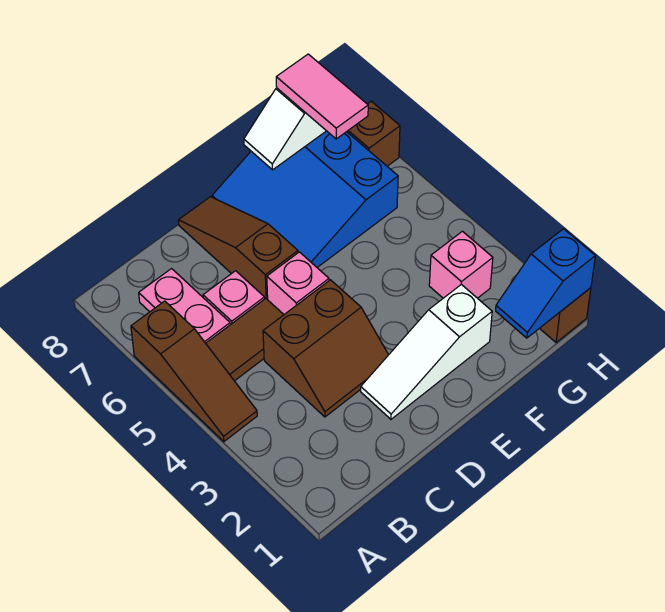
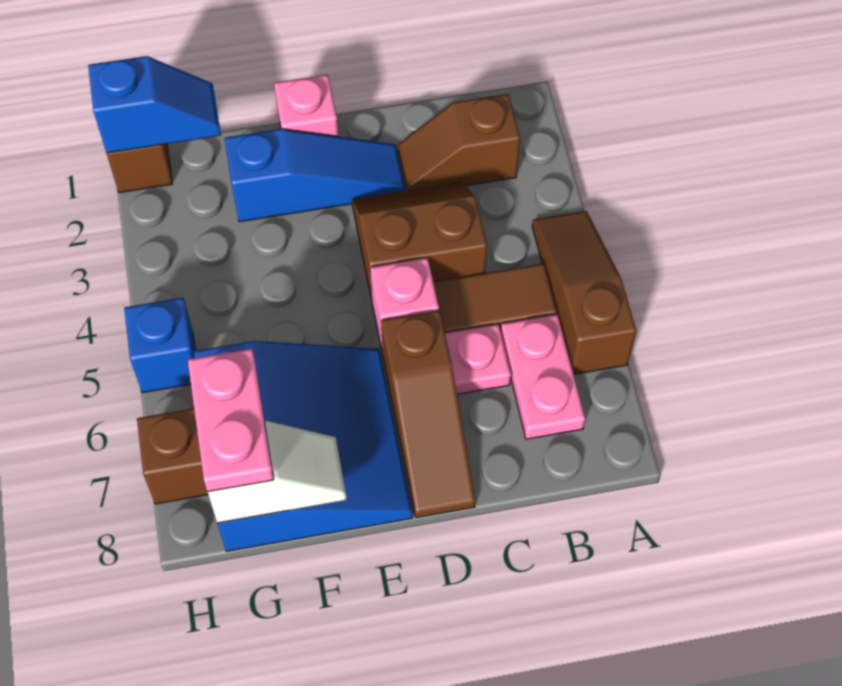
none -> brown slope B2:C2 level 1 top B
white slope D2:F2 level 1 top F -> blue slope D2:F2 level 1 top F
pink brick G3 level 1 -> pink brick E1 level 1
pink tile G7:G8 level 3 -> pink plate G7:G8 level 3
none -> blue brick H5 level 1

